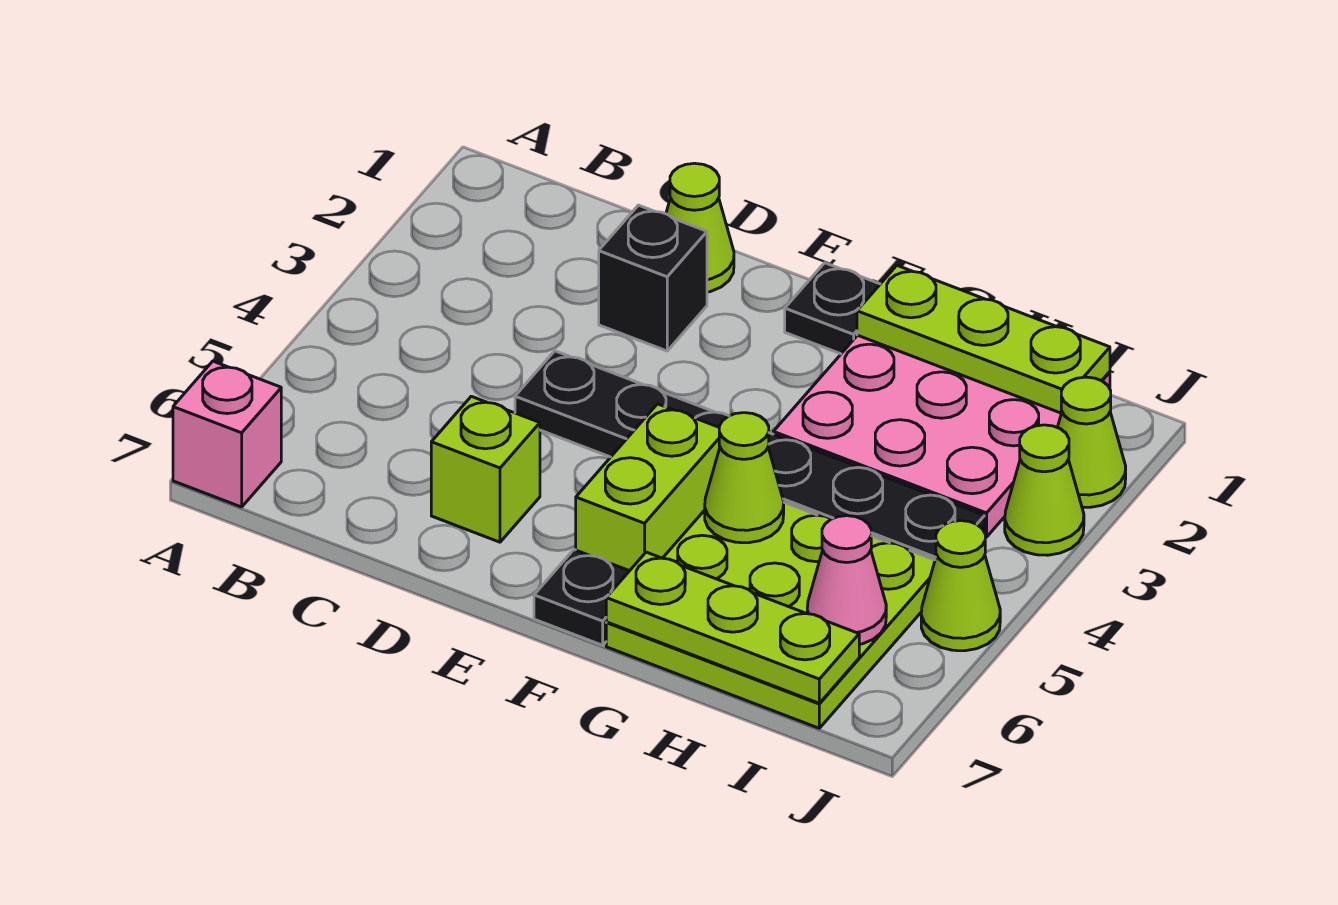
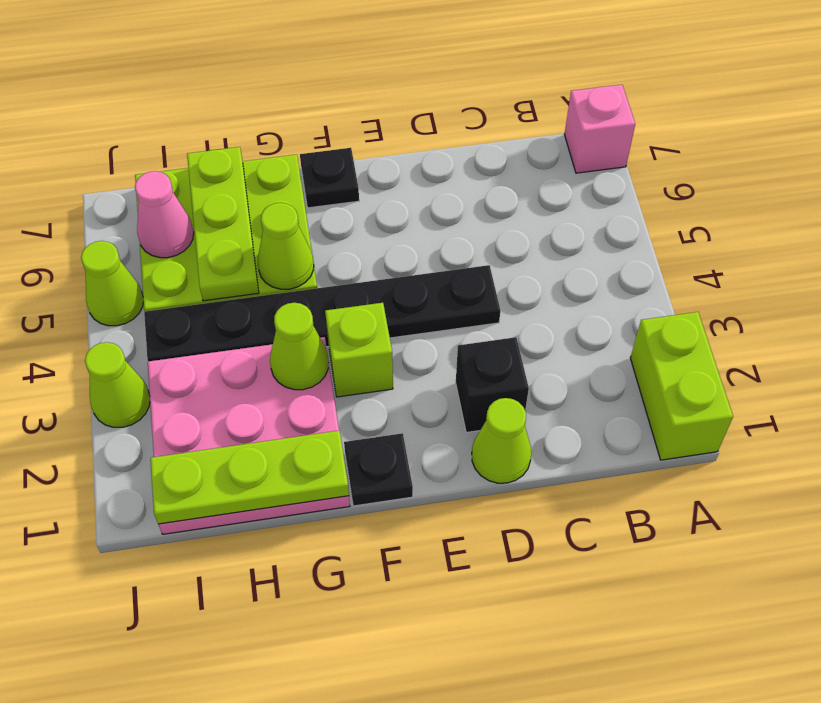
lime brick D6 level 1 -> lime brick F3 level 1
lime brick F5:F6 level 1 -> lime brick A1:A2 level 1
lime plate G7:I7 level 2 -> lime plate H5:H7 level 2
lime cone J2 level 1 -> lime cone G3 level 2

